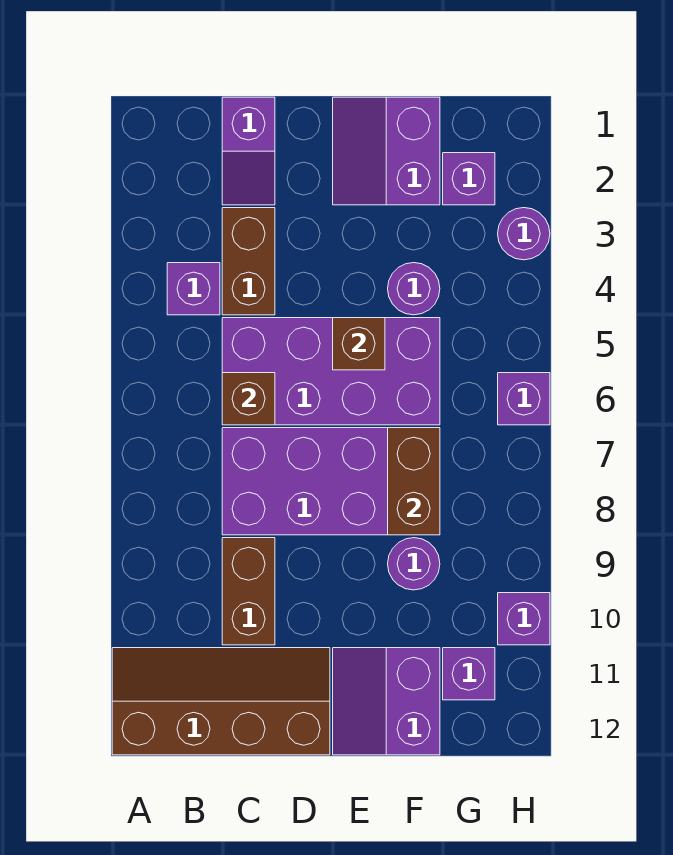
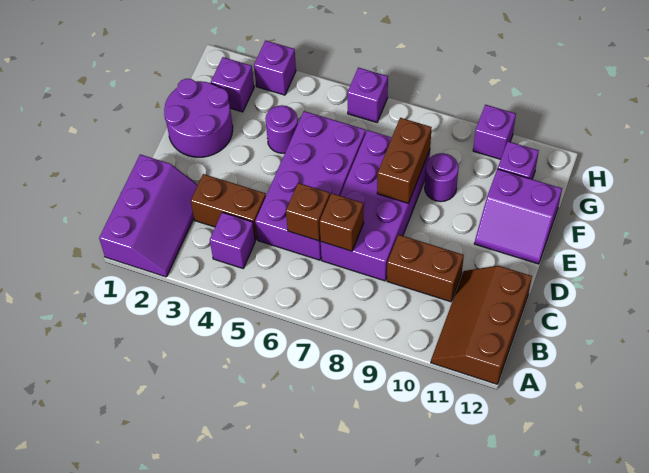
brown slope A11:D12 level 1 top 12 -> brown slope A11:C12 level 1 top 12
purple slope C1:C2 level 1 top 1 -> purple slope A1:C2 level 1 top 1
purple slope E1:F2 level 1 top F -> purple round brick E1:F2 level 1
brown brick E5 level 2 -> brown brick C7 level 2
brown brick F7:F8 level 2 -> brown brick E8:F8 level 2
purple round brick H3 level 1 -> purple brick H3 level 1

